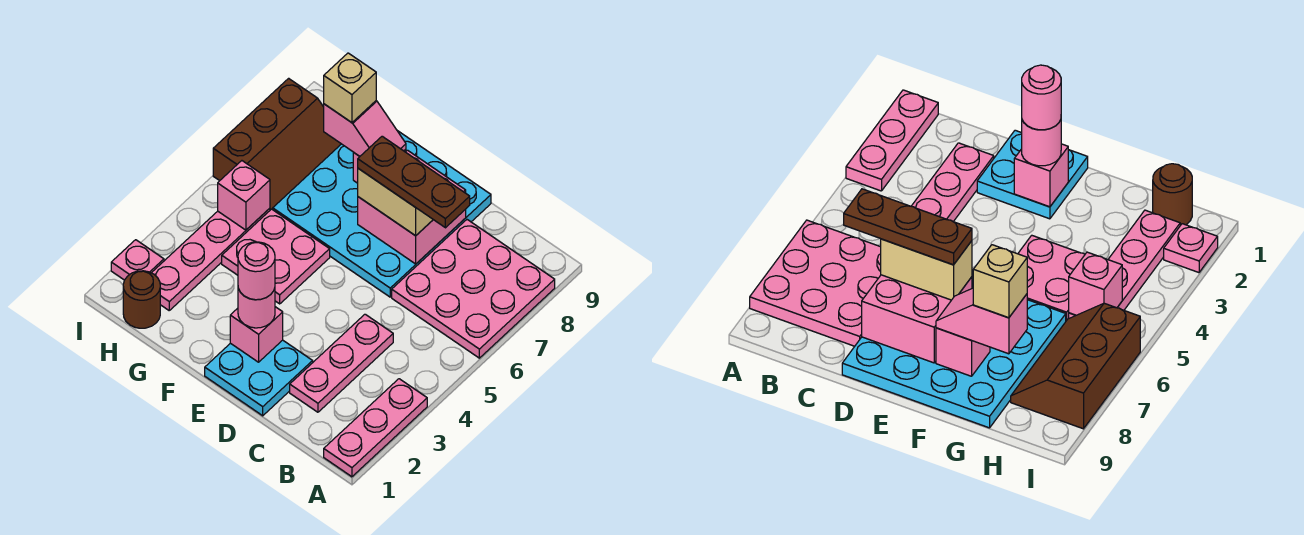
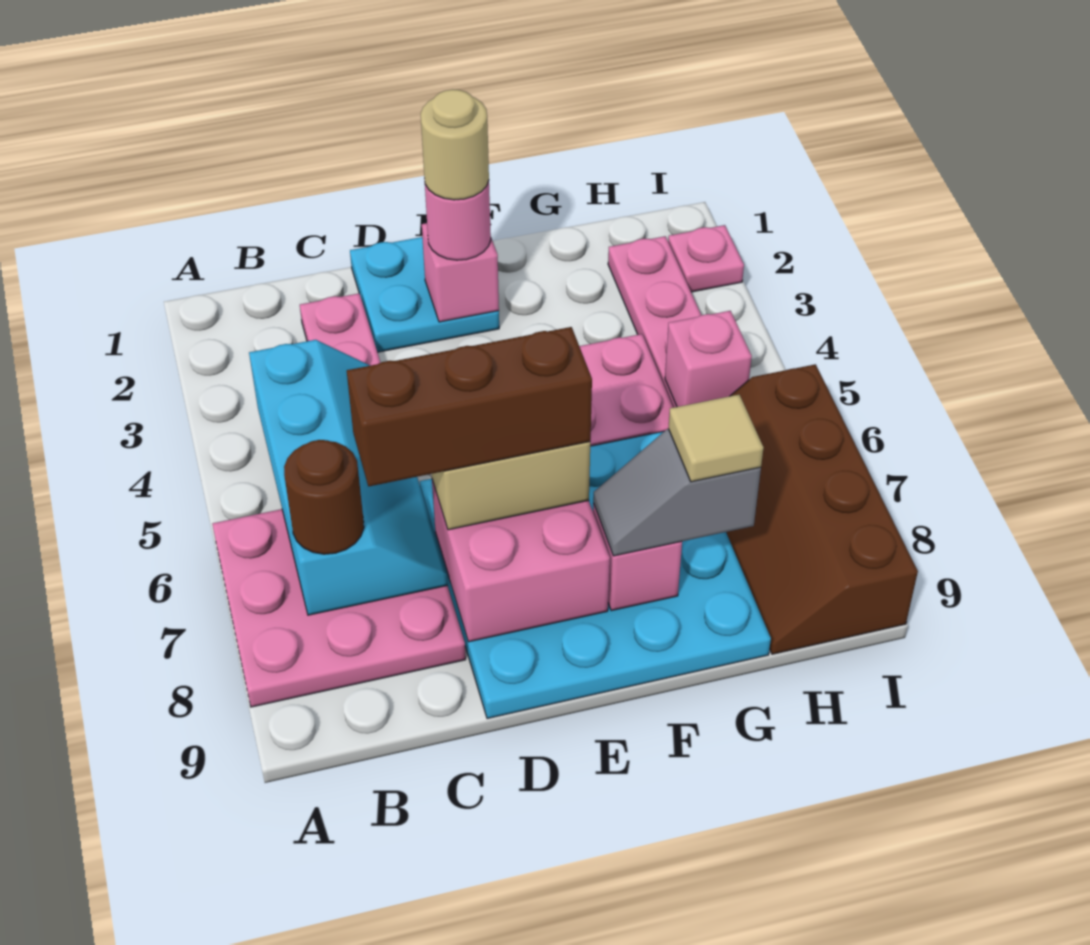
pink plate A1:A3 level 1 -> none
none -> cyan slope B4:C7 level 2 top B
brown plate C7:E7 level 4 -> brown brick C7:E7 level 4
pink round brick E2 level 4 -> tan round brick E2 level 4
pink slope F8:G8 level 3 top G -> grey slope F8:G8 level 3 top G
tan brick G8 level 4 -> tan tile G8 level 4
brown round brick H1 level 1 -> brown round brick B7 level 3
brown slope H6:I8 level 1 top I -> brown slope H6:I9 level 1 top I

